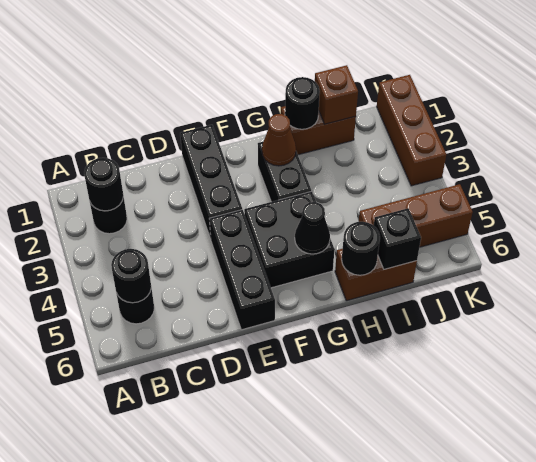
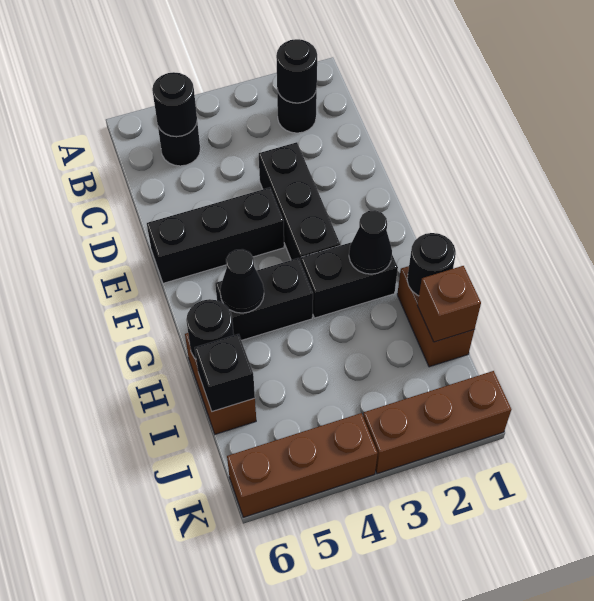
black brick E1:E3 level 1 -> black brick D3:F3 level 1
black brick F4:G5 level 1 -> black brick G4:G5 level 1
brown cone G2 level 2 -> black cone G2 level 2
brown brick I5:K5 level 1 -> brown brick K4:K6 level 1

